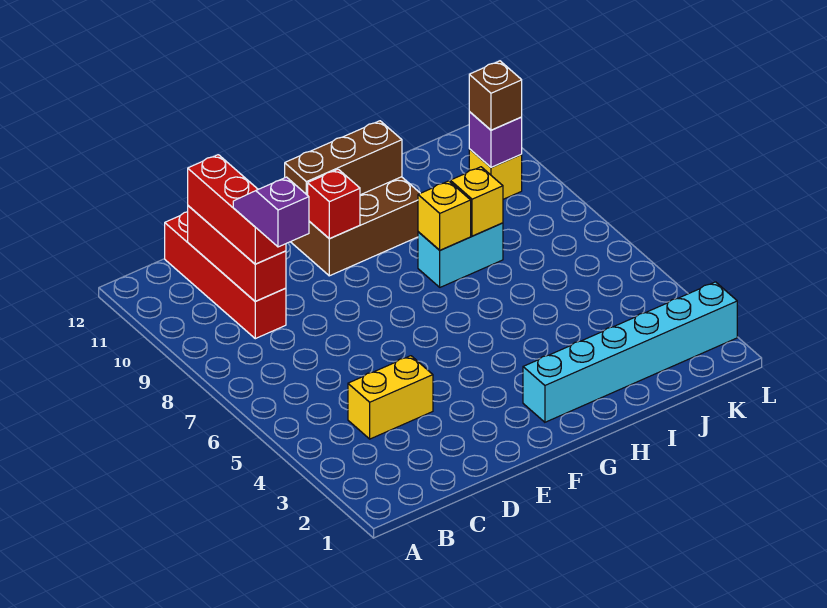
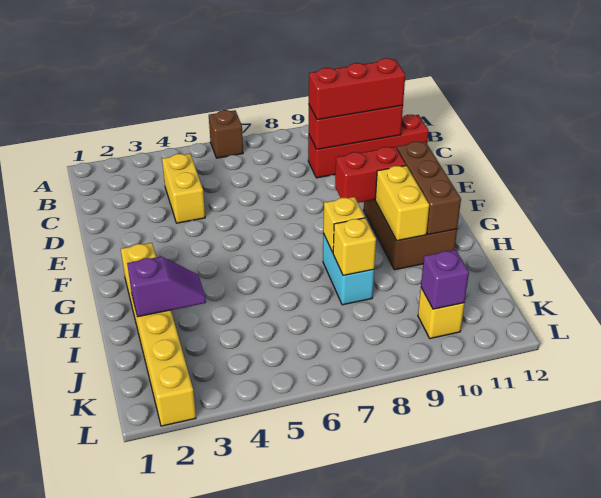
purple slope C8:C9 level 4 top 8 -> purple slope I2:I3 level 2 top 2
red brick F10 level 2 -> red brick F9:F10 level 2
cyan brick G2:L2 level 1 -> yellow brick G2:L2 level 1
none -> yellow brick G10:H10 level 2
brown brick K10 level 3 -> brown brick A6 level 1

